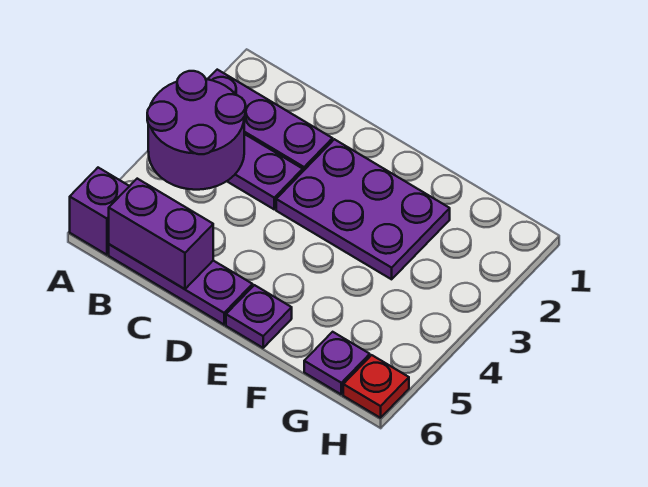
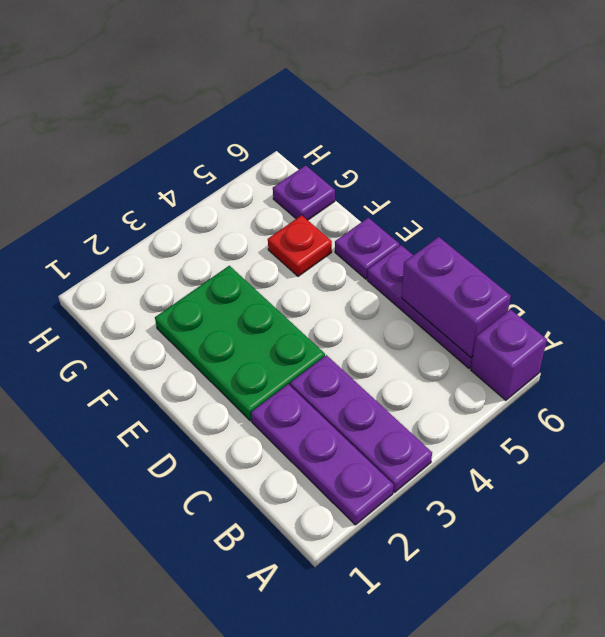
purple round brick A3:B4 level 2 -> none
purple plate D2:F3 level 1 -> green plate D2:F3 level 1
red plate H6 level 1 -> red plate F5 level 1

